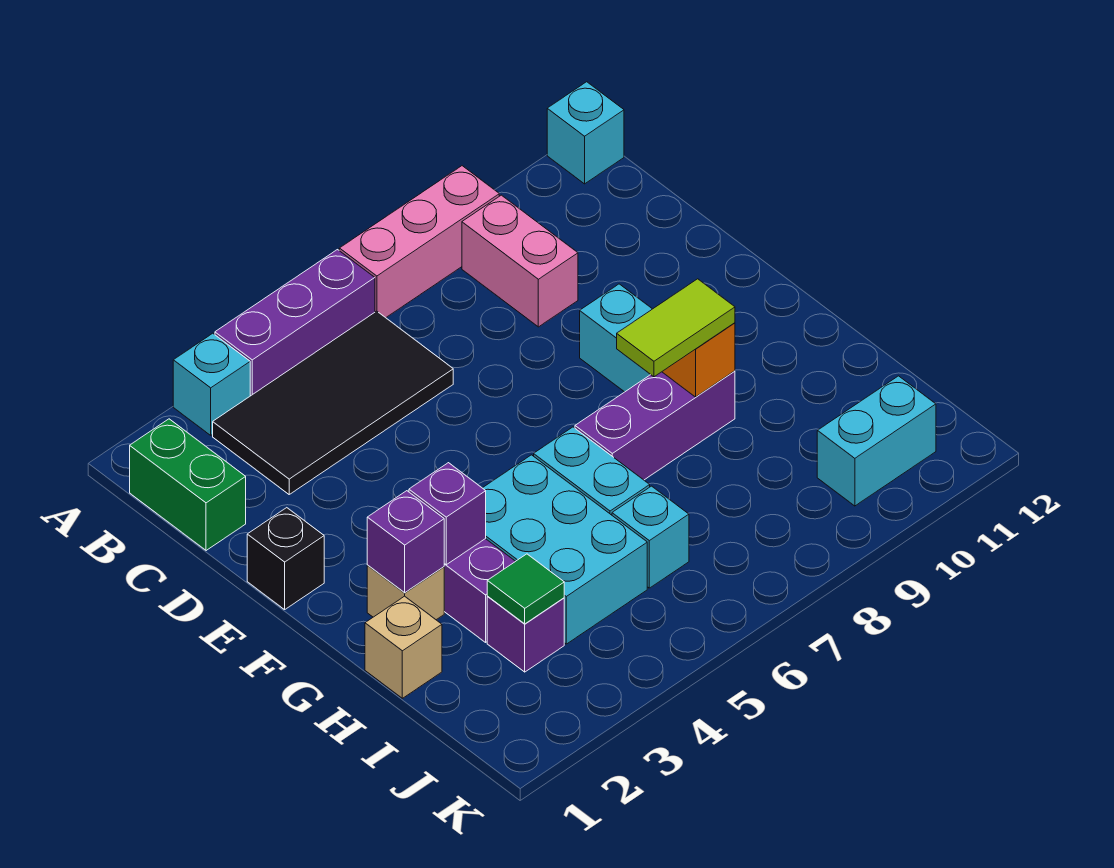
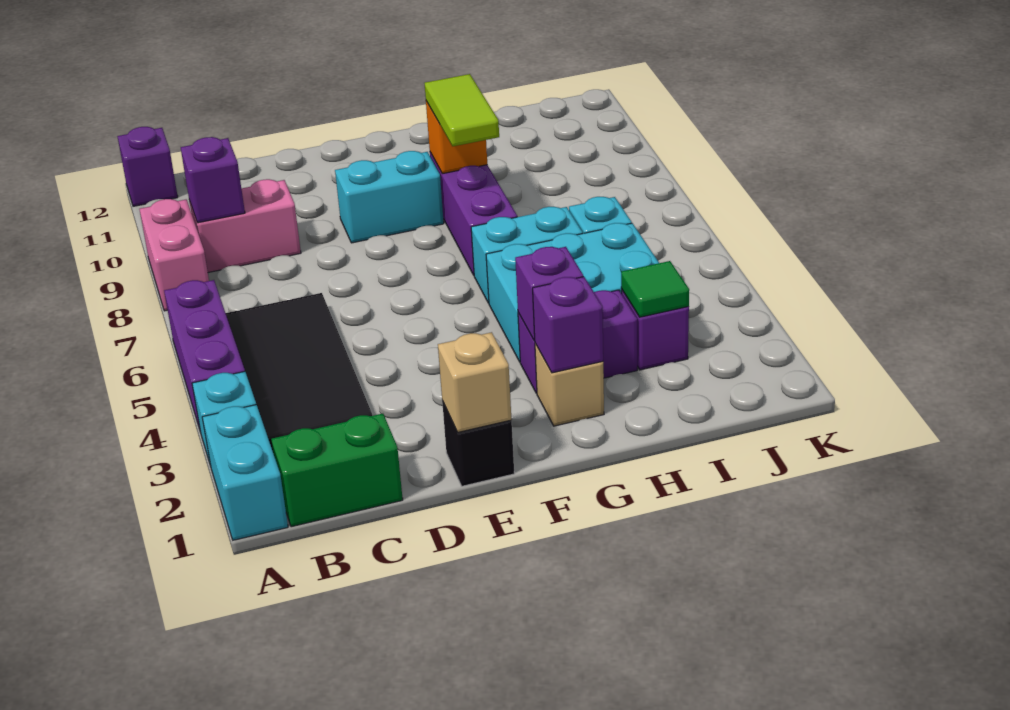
pink brick A7:A9 level 1 -> pink brick A8:A9 level 1
cyan brick A12 level 1 -> purple brick A12 level 1
none -> purple brick B9 level 2
tan brick H1 level 1 -> tan brick E1 level 2
cyan brick J10:J11 level 1 -> cyan brick A1:A2 level 1

